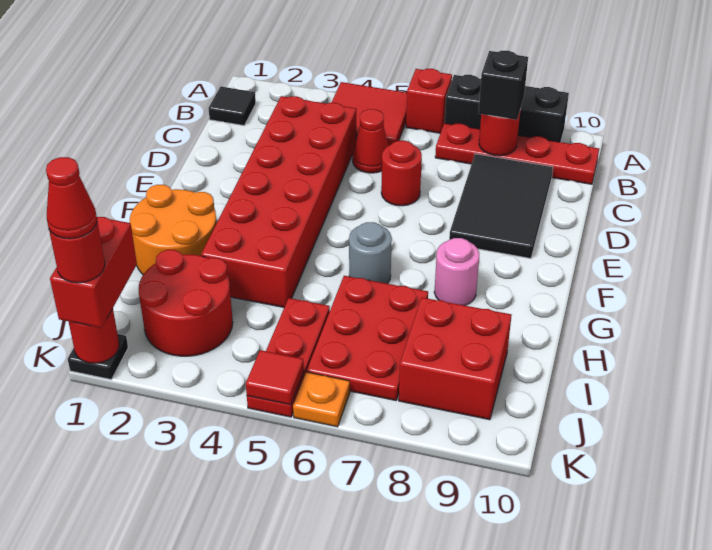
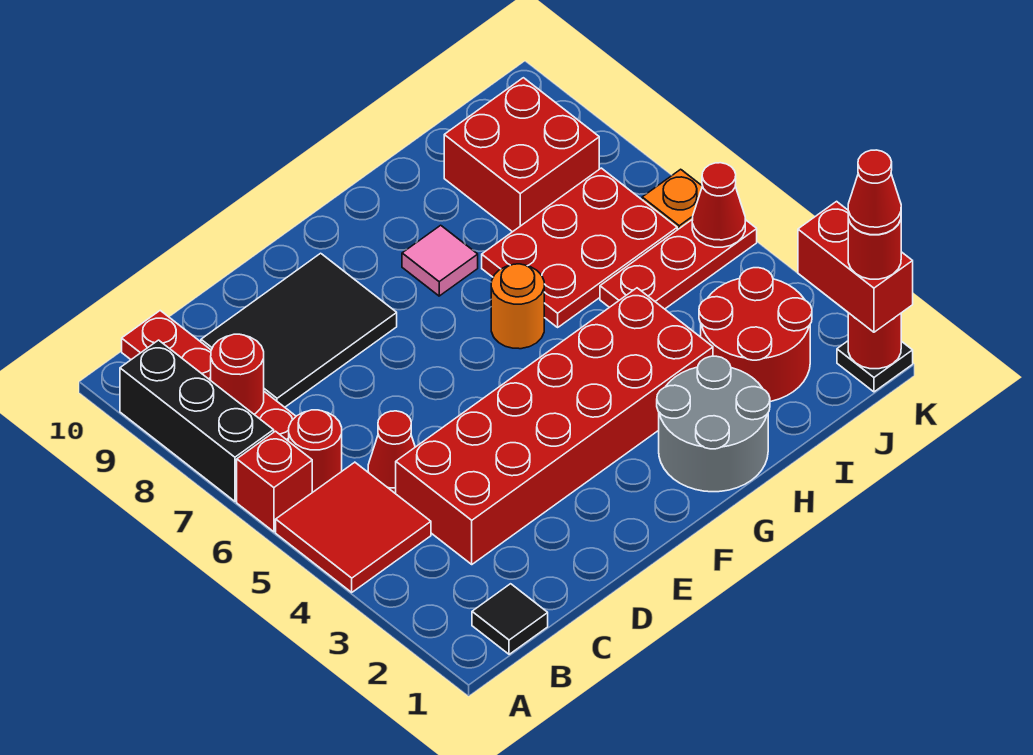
black brick B8 level 3 -> none
red round brick D6 level 1 -> red round brick B6 level 1
orange round brick G1:H2 level 1 -> grey round brick G1:H2 level 1
grey round brick G6 level 1 -> orange round brick G6 level 1
pink round brick G8 level 1 -> pink tile G8 level 1
red brick J1:K1 level 3 -> red brick K1:K2 level 3
red tile K5 level 2 -> red cone K5 level 2

